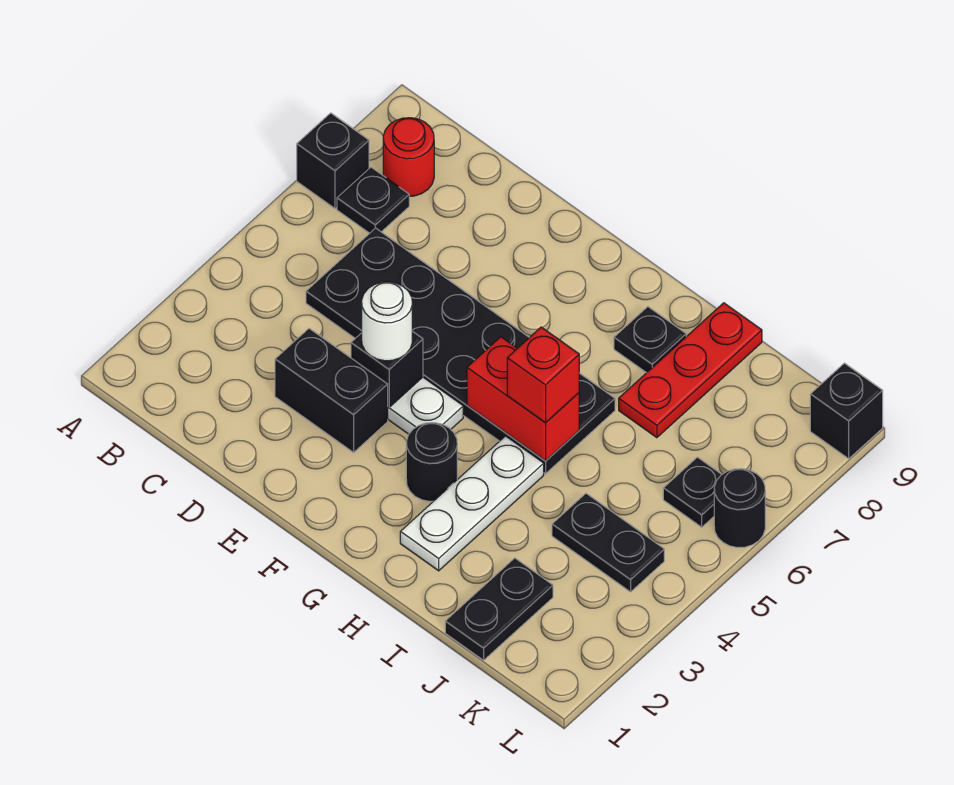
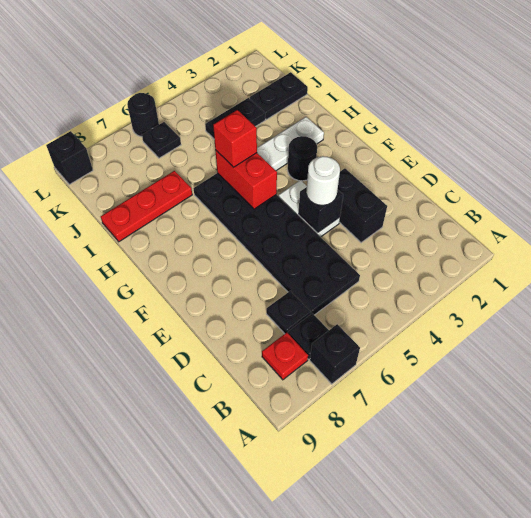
red round brick B8 level 1 -> red plate B8 level 1
black plate H8 level 1 -> black plate C7 level 1
black plate J4:K4 level 1 -> black plate J3:J4 level 1

